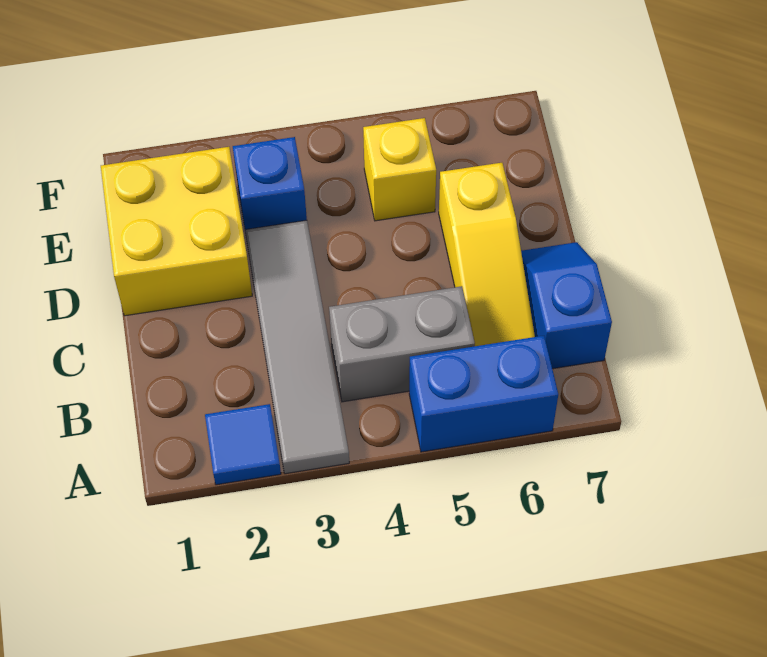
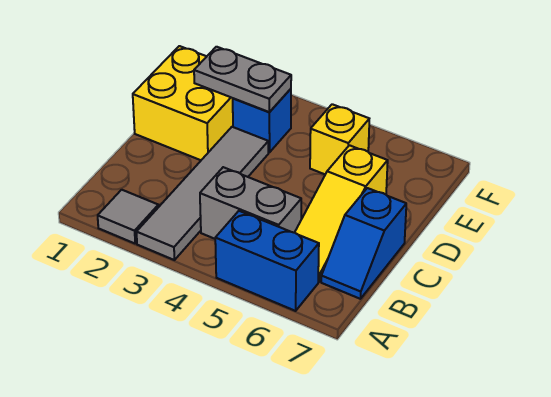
blue tile A2 level 1 -> grey tile A2 level 1
blue slope B7:C7 level 1 top B -> blue slope B7:C7 level 1 top C
none -> grey plate E2:E3 level 2

